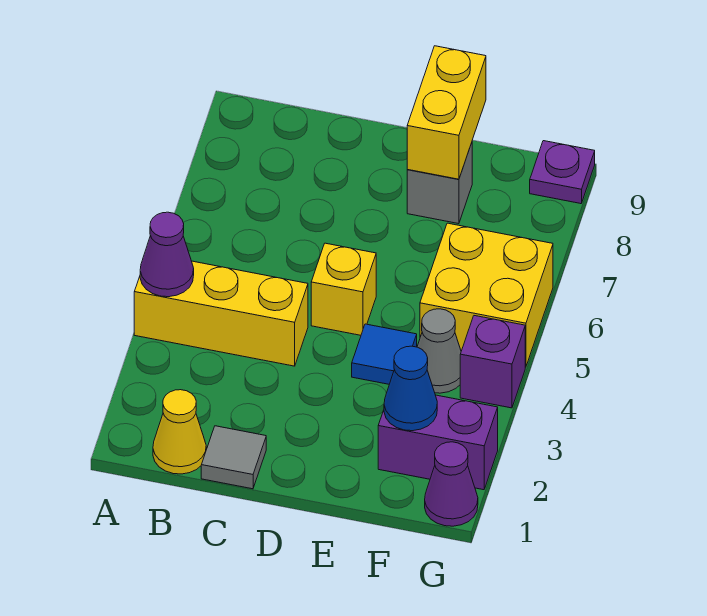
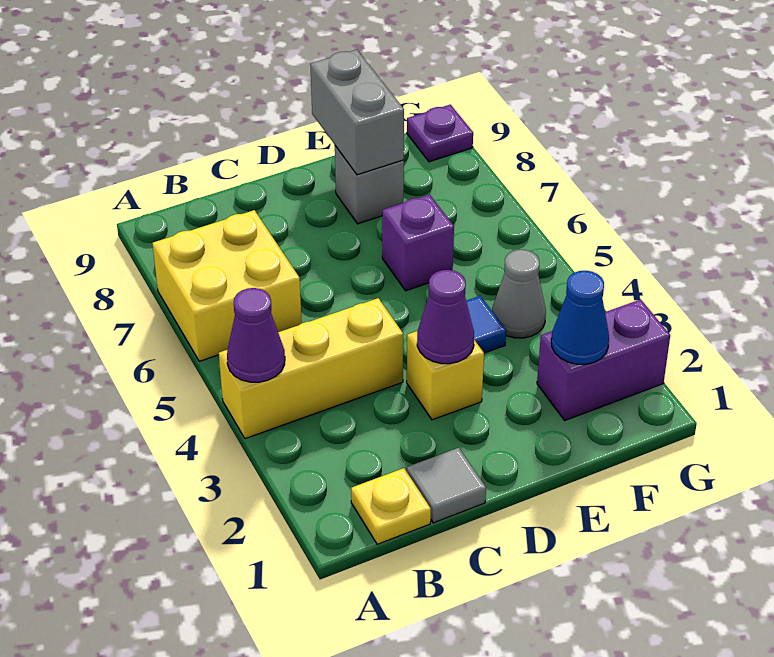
yellow cone B1 level 1 -> yellow plate B1 level 1
yellow brick D5 level 1 -> yellow brick D3 level 1
yellow brick E8:E9 level 2 -> grey brick E8:E9 level 2
yellow brick F5:G6 level 1 -> yellow brick A6:B7 level 1
purple cone G1 level 1 -> purple cone D3 level 2
purple brick G4 level 1 -> purple brick E6 level 1

